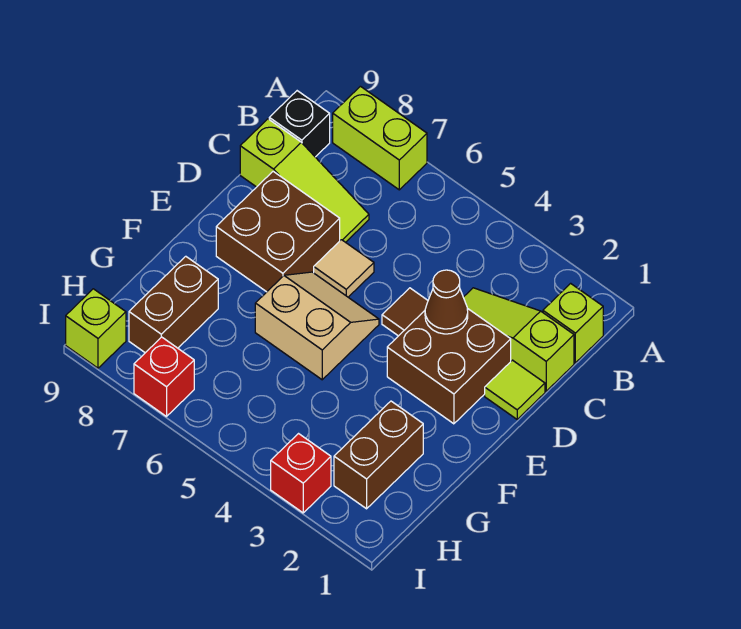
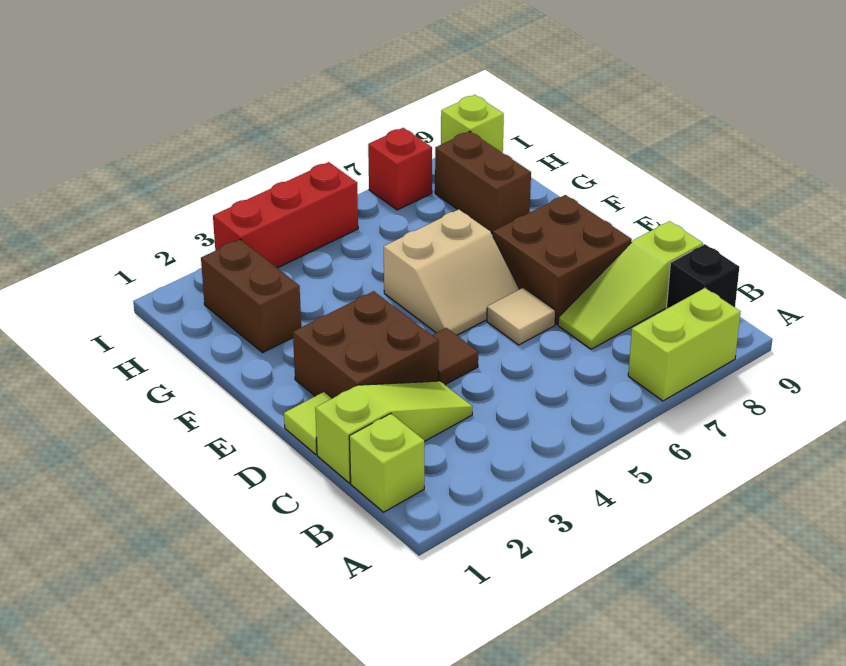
brown cone D3 level 2 -> none
red brick I3 level 1 -> red brick I3:I5 level 1

